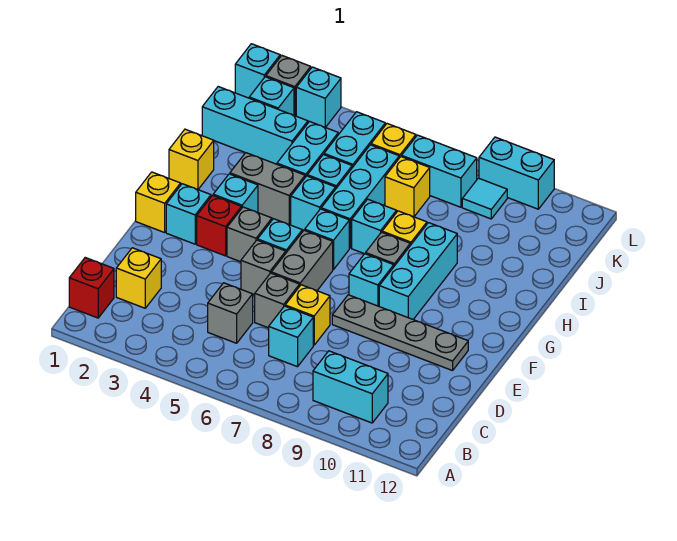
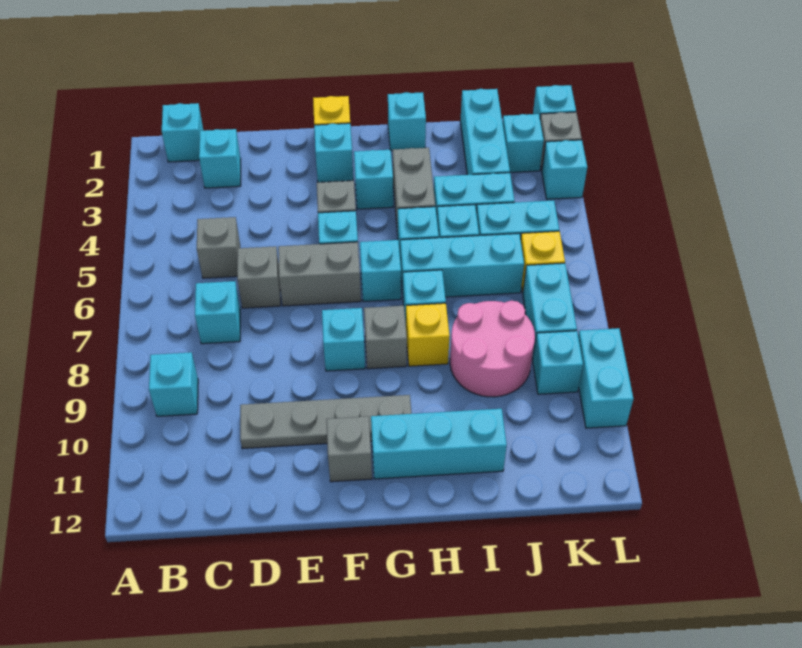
red brick B1 level 1 -> cyan brick B1 level 1
cyan brick B9:B10 level 1 -> cyan brick B9 level 1
yellow brick C2 level 1 -> cyan brick C2 level 1
yellow brick D7 level 1 -> none
grey brick E5 level 1 -> grey brick F11 level 1
grey plate E8:E11 level 1 -> grey plate D10:G10 level 1
red brick F3 level 1 -> none
cyan brick F9:H9 level 1 -> cyan brick G11:I11 level 1
yellow brick H1 level 1 -> cyan brick H1 level 1
none -> pink round brick I8:J9 level 1
yellow brick J7 level 1 -> none
cyan tile K9 level 1 -> cyan brick K9 level 1

